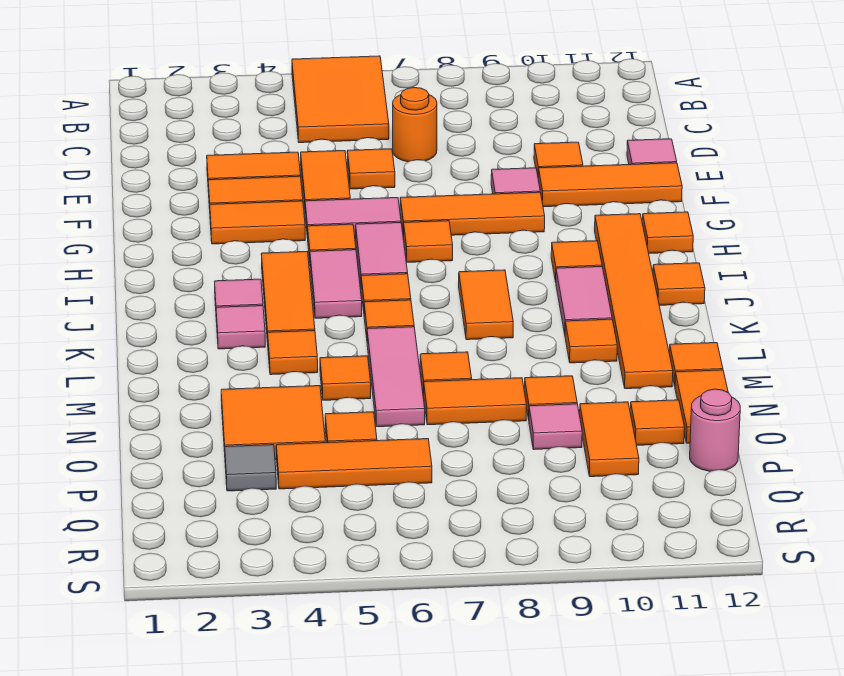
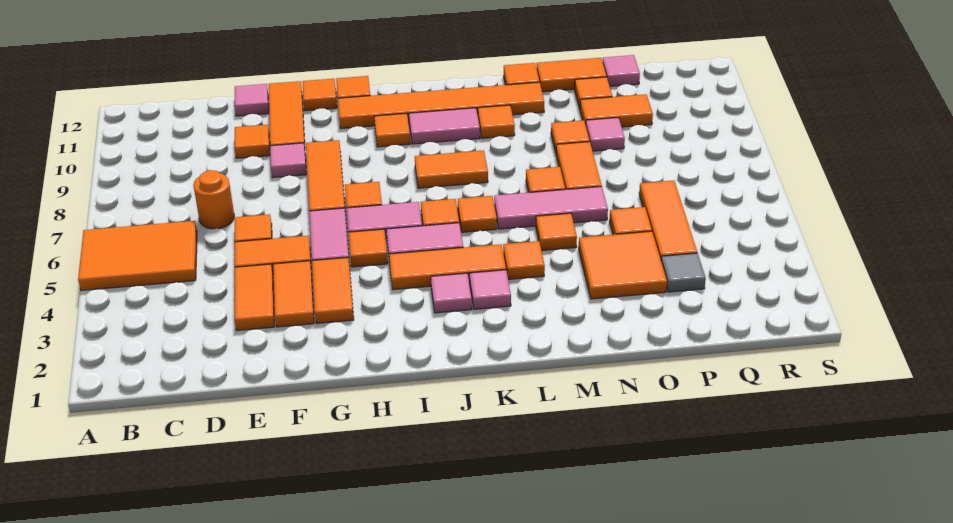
orange tile J12 level 1 -> orange tile G12 level 1
pink round brick P12 level 1 -> pink tile P12 level 1

